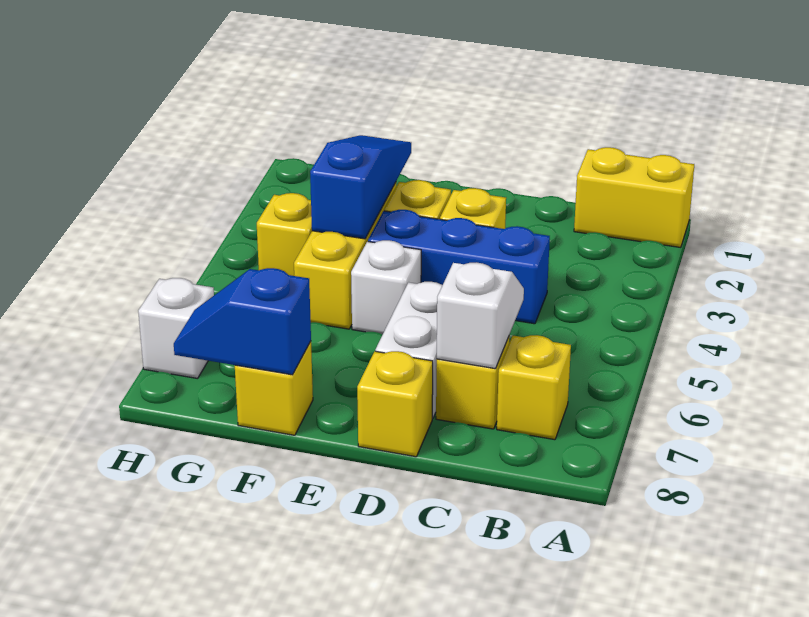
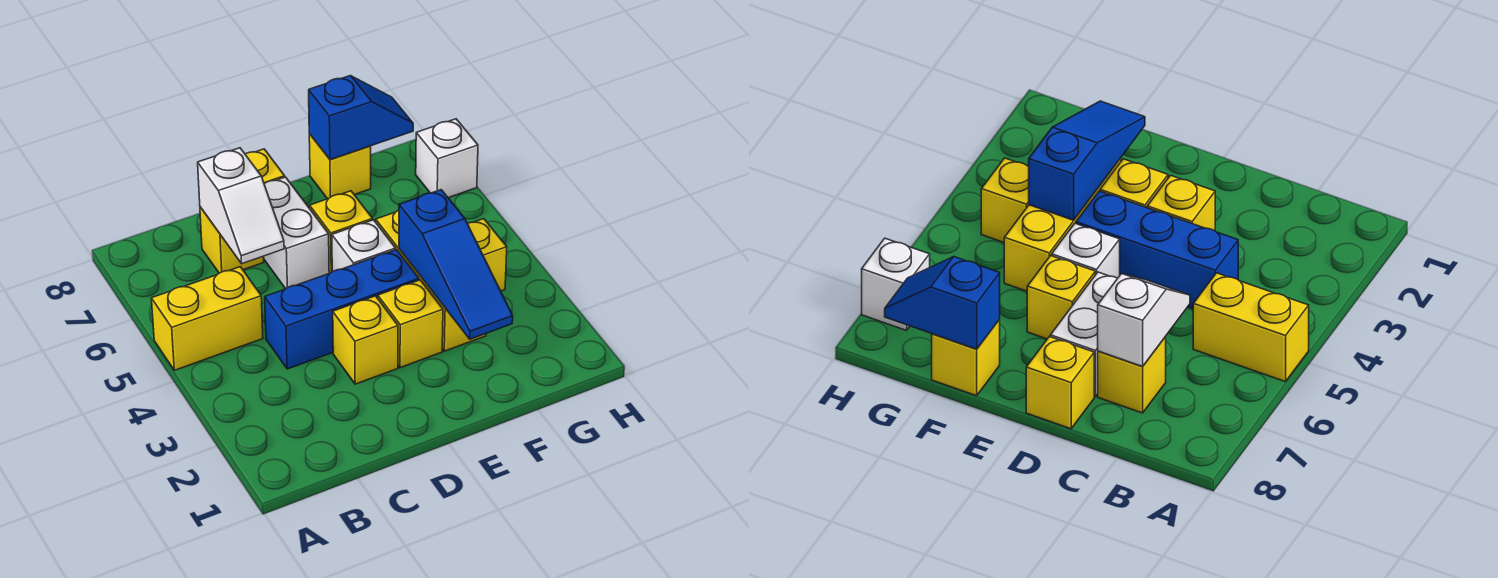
yellow brick A1:B1 level 1 -> yellow brick A5:B5 level 1
yellow brick B7 level 1 -> yellow brick E6 level 1

